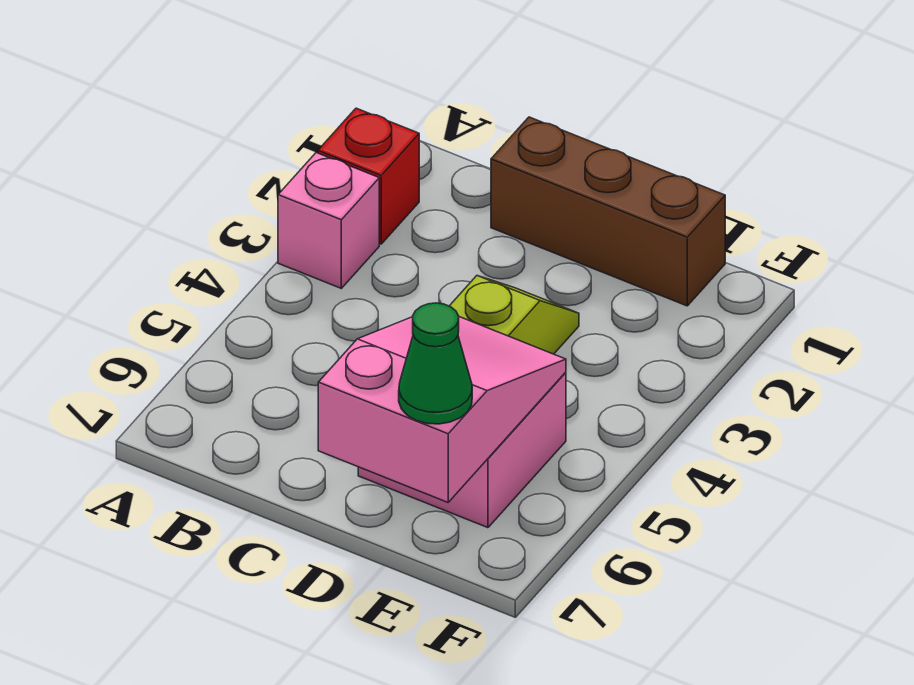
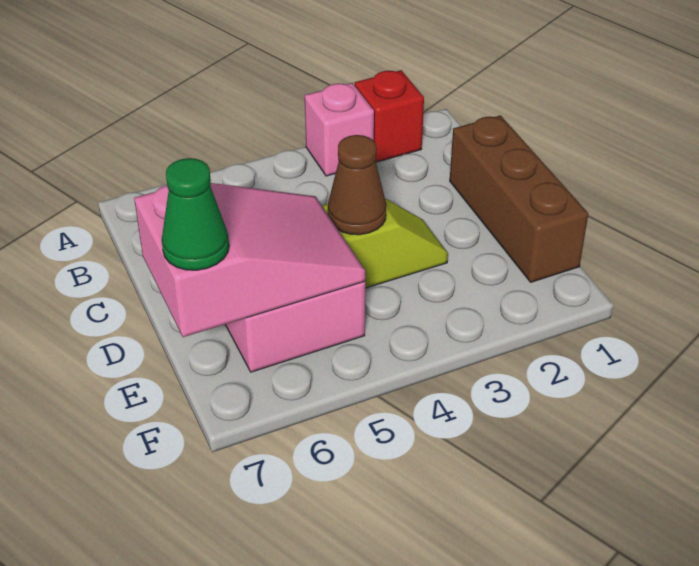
none -> brown cone D4 level 2

